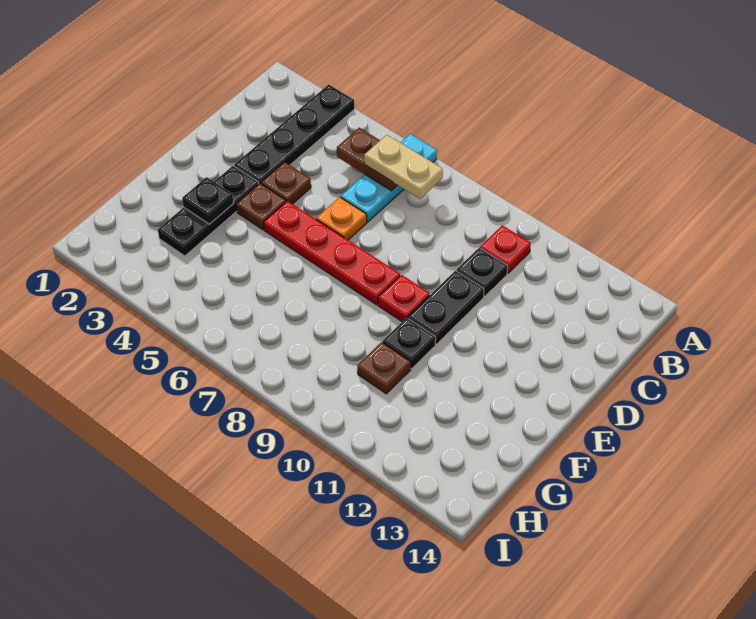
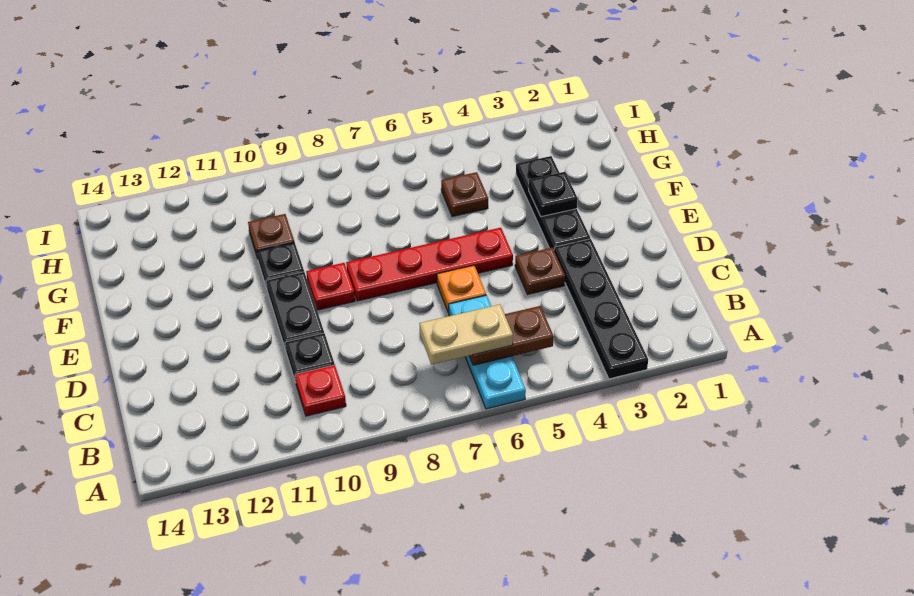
brown plate E4 level 1 -> brown plate G5 level 1

